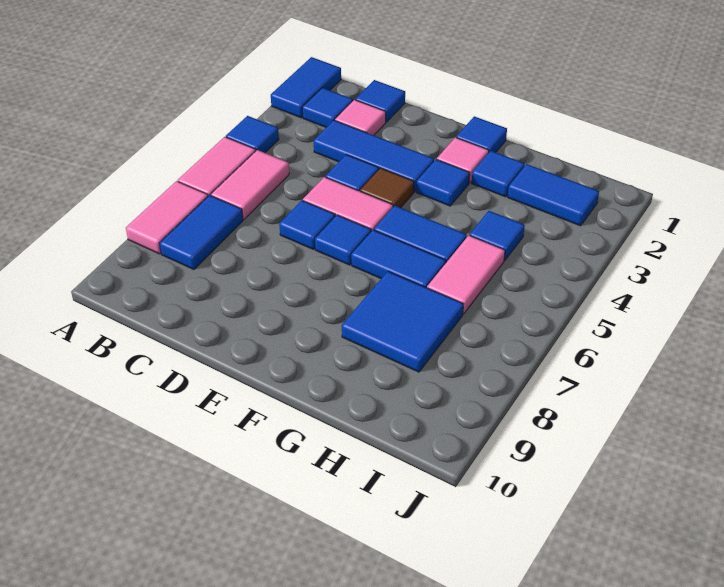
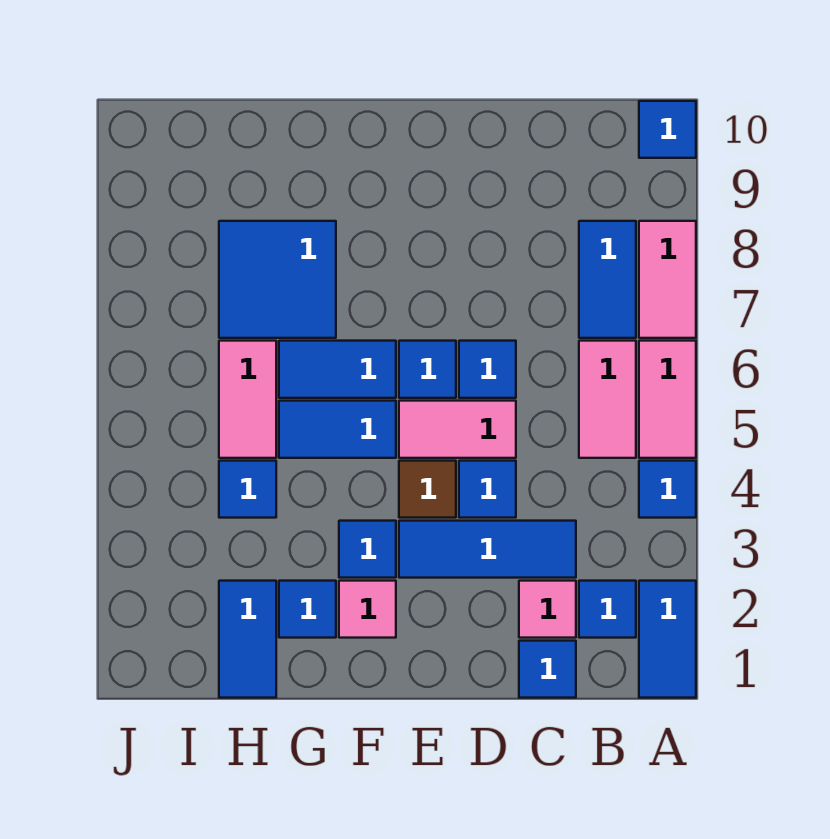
blue tile F1 level 1 -> blue tile A10 level 1
blue tile H2:I2 level 1 -> blue tile H1:H2 level 1

